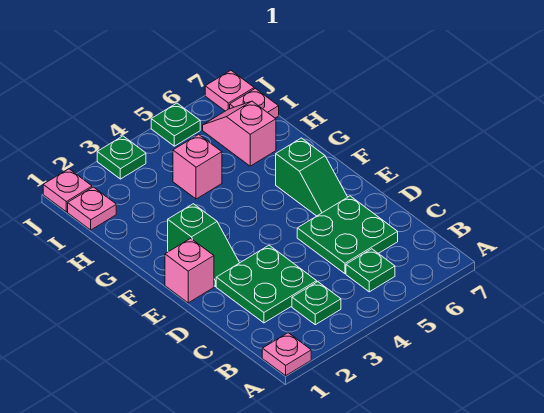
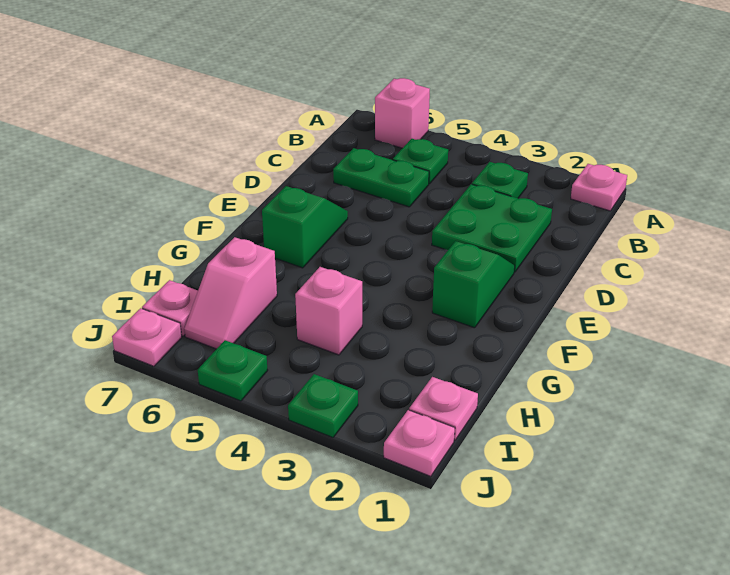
green plate C5:D6 level 1 -> green plate C5:C6 level 1
pink brick E1 level 1 -> pink brick A6 level 1

